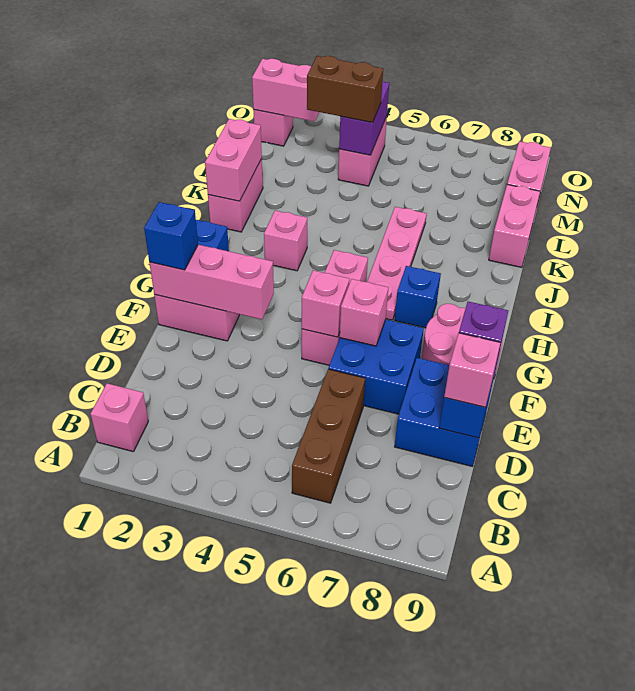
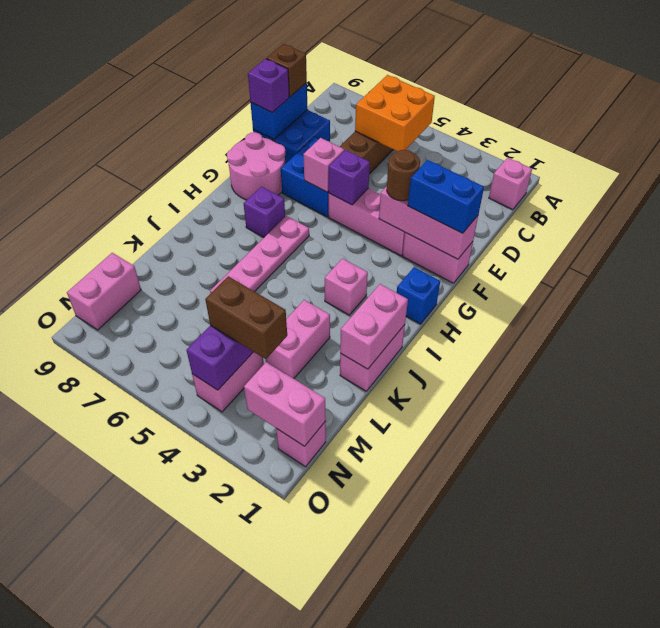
none -> orange brick B5:C6 level 2
pink brick D9 level 3 -> brown brick D9 level 3
blue brick F1 level 3 -> blue brick F1:F2 level 3
none -> brown round brick F3 level 3
pink brick F5:H5 level 1 -> pink brick F3:F5 level 1
pink brick F5 level 2 -> purple brick F5 level 2
blue brick H7 level 1 -> purple brick H7 level 1
pink brick K9:L9 level 1 -> pink brick K3:L3 level 1

